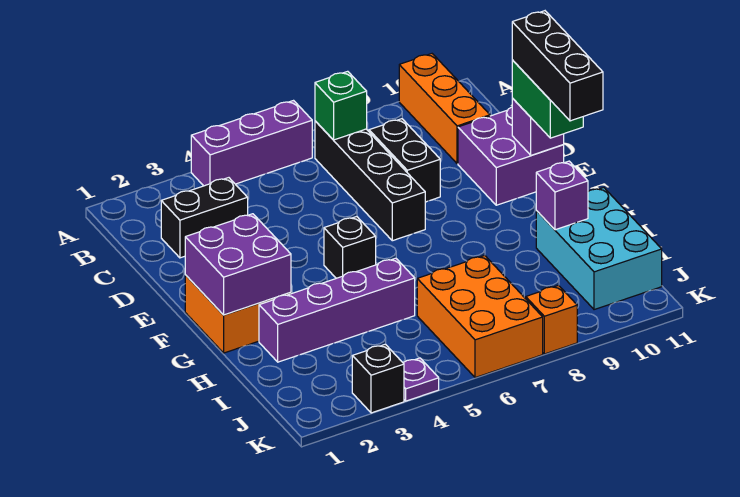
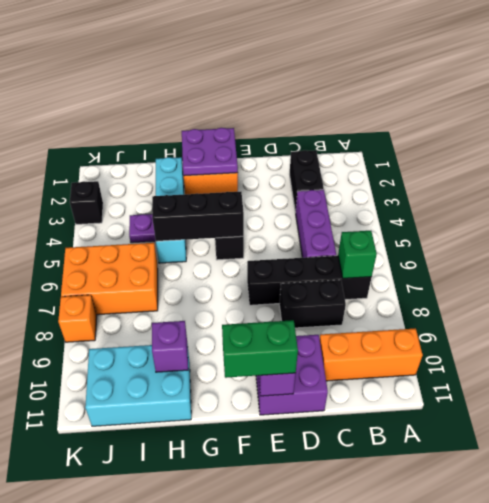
purple brick A4:A6 level 1 -> purple brick C4:C6 level 1
black brick E11:G11 level 4 -> black brick F5:H5 level 2
purple brick F1:G2 level 2 -> purple plate F1:G2 level 2
purple brick H2:H5 level 1 -> cyan brick H2:H5 level 1
purple plate K4 level 1 -> purple plate I4 level 1

